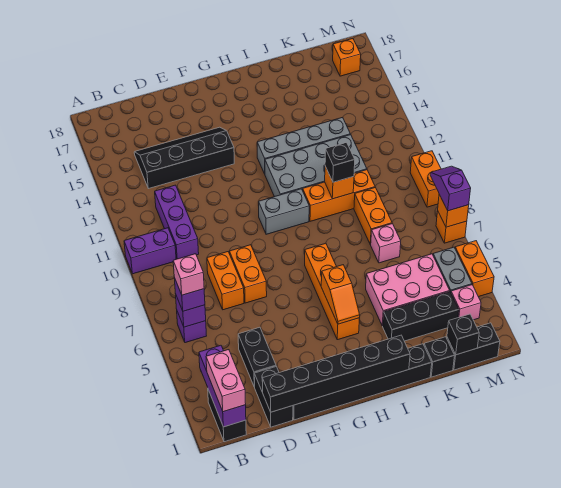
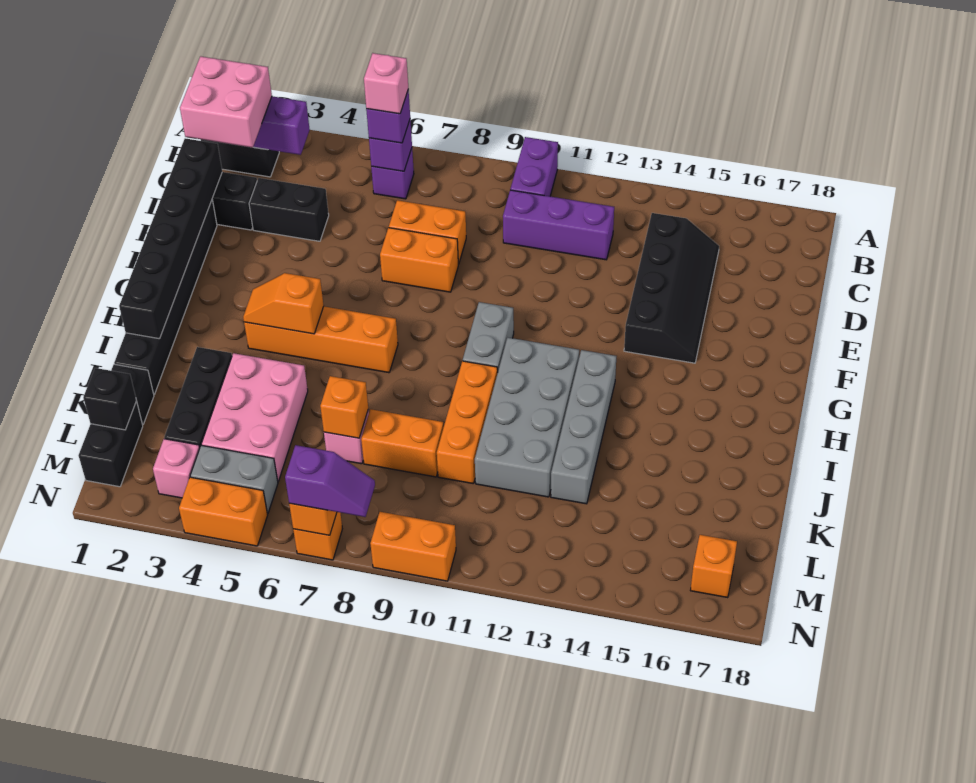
pink brick B1:B2 level 3 -> pink brick B1:C2 level 3
orange brick J10 level 2 -> orange brick K7 level 2
black brick J10 level 3 -> none

